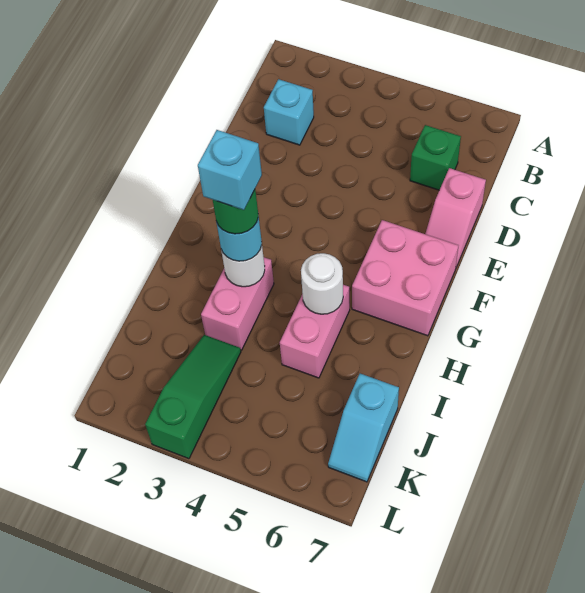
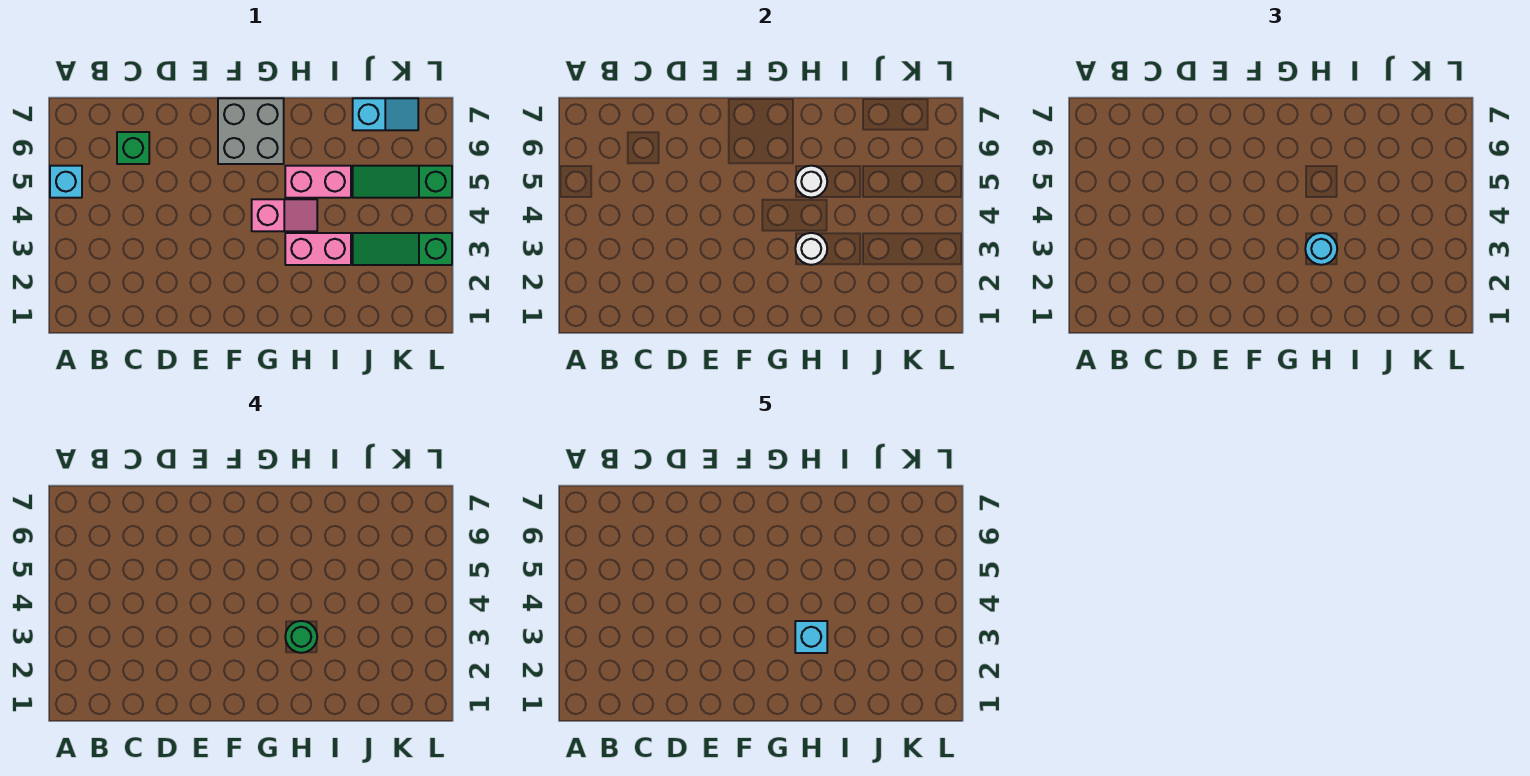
cyan brick C2 level 1 -> cyan brick A5 level 1
pink slope D7:E7 level 1 top D -> pink slope G4:H4 level 1 top G
pink brick F6:G7 level 1 -> grey brick F6:G7 level 1
none -> green slope J5:L5 level 1 top L

